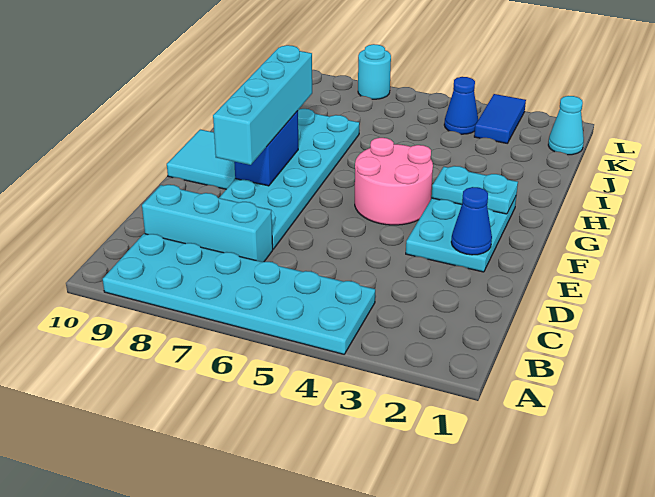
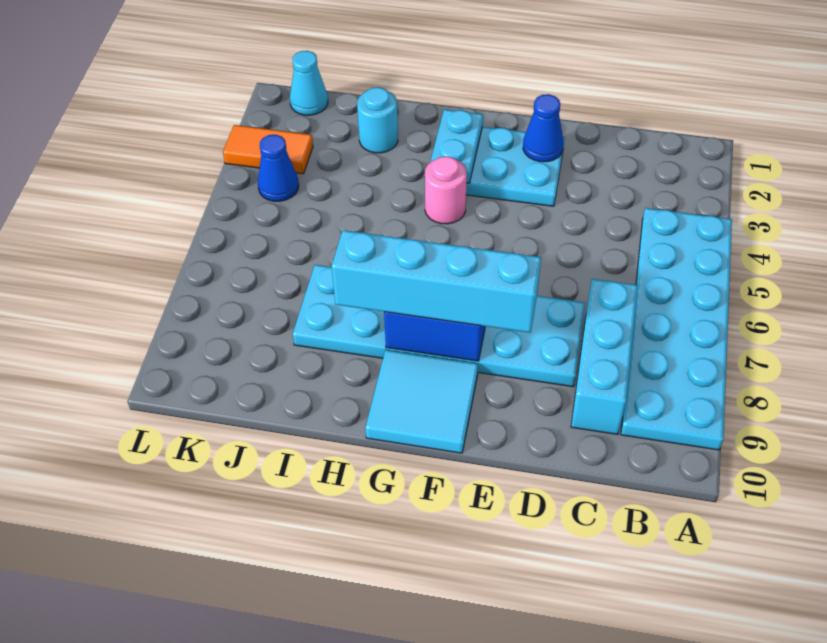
pink round brick F4:G5 level 1 -> pink round brick G4 level 1
blue tile K3:L3 level 1 -> orange tile K3:L3 level 1
cyan round brick L7 level 1 -> cyan round brick I2 level 1

